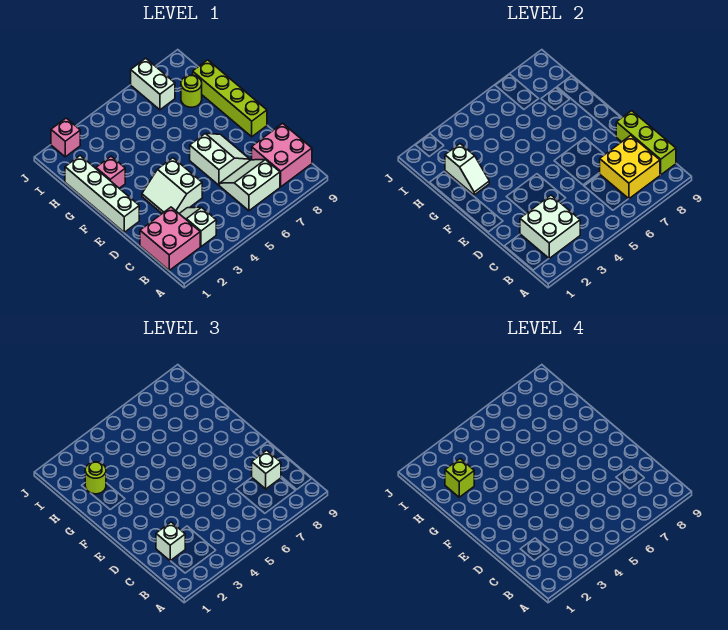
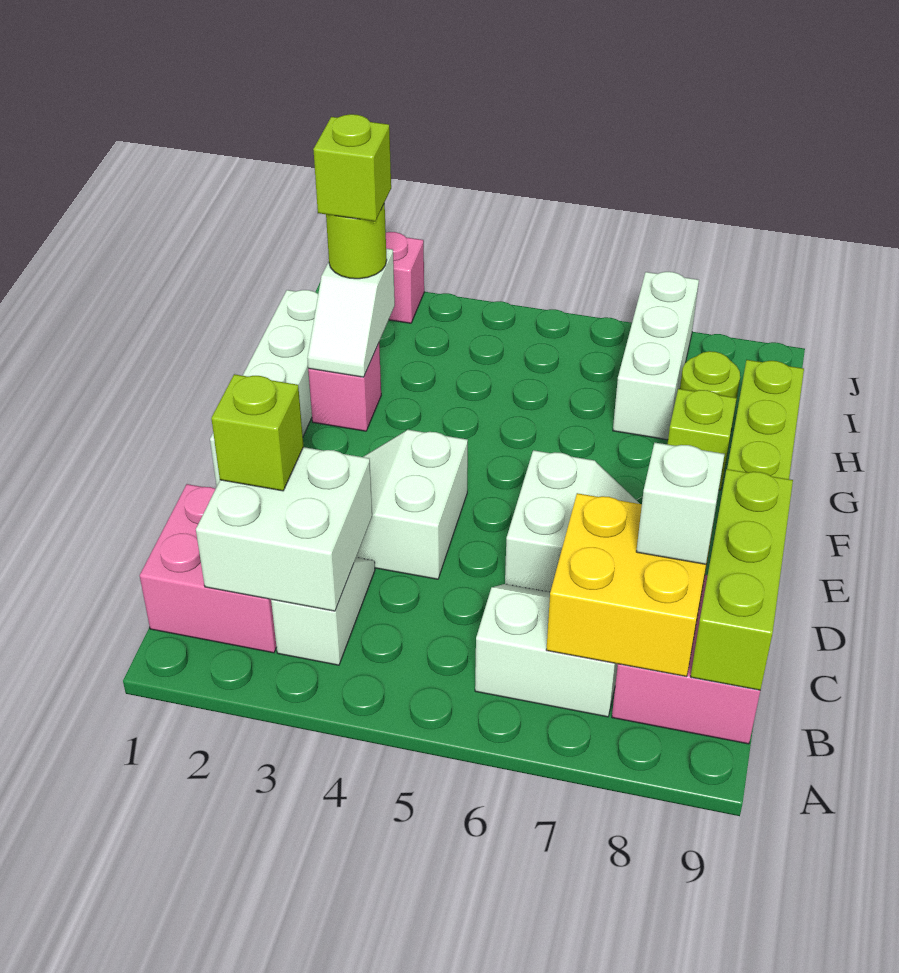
white brick C2 level 3 -> lime brick C2 level 3
none -> lime brick G8 level 1
white brick I7:J7 level 1 -> white brick H7:J7 level 1

